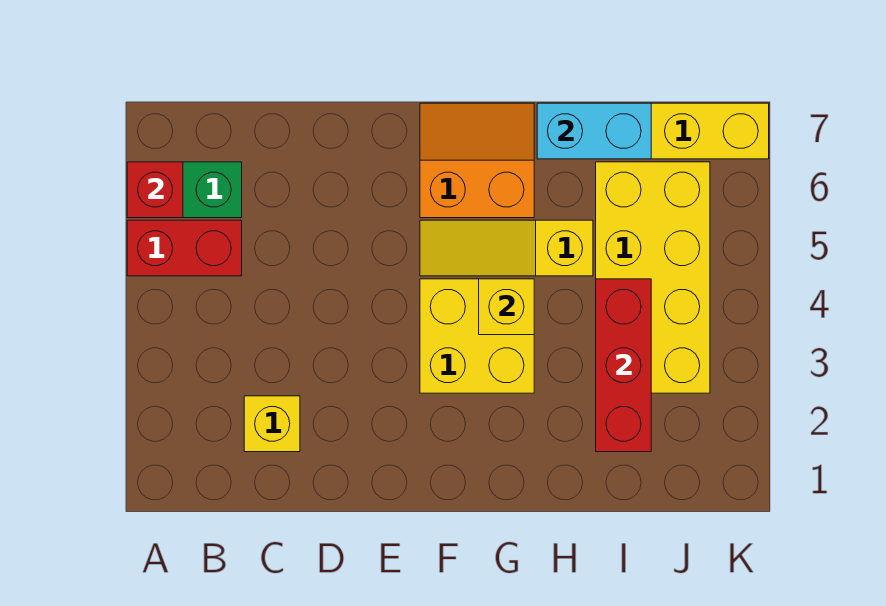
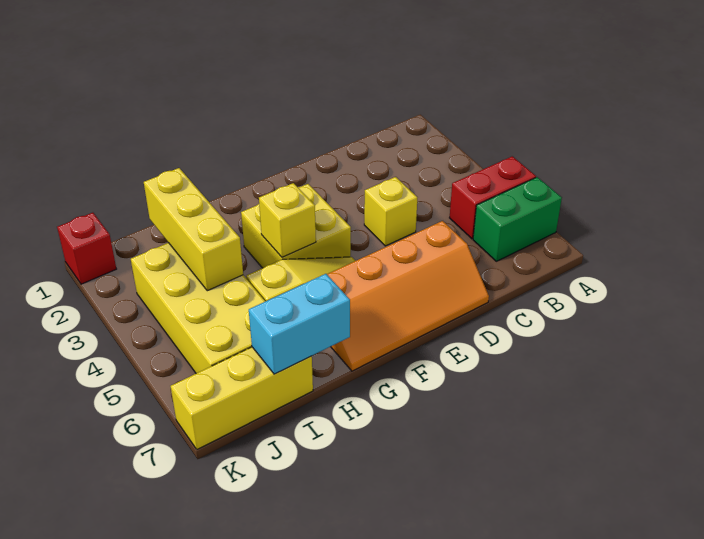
red brick A6 level 2 -> red brick K1 level 1
yellow brick C2 level 1 -> yellow brick D4 level 1
orange slope F6:G7 level 1 top 6 -> orange slope D6:G7 level 1 top 6
red brick I2:I4 level 2 -> yellow brick I2:I4 level 2

